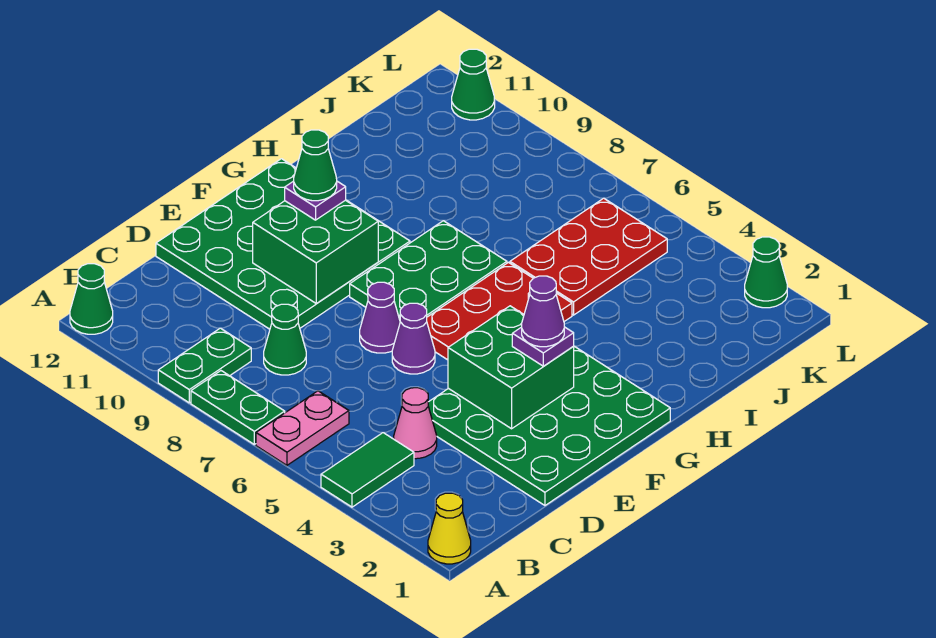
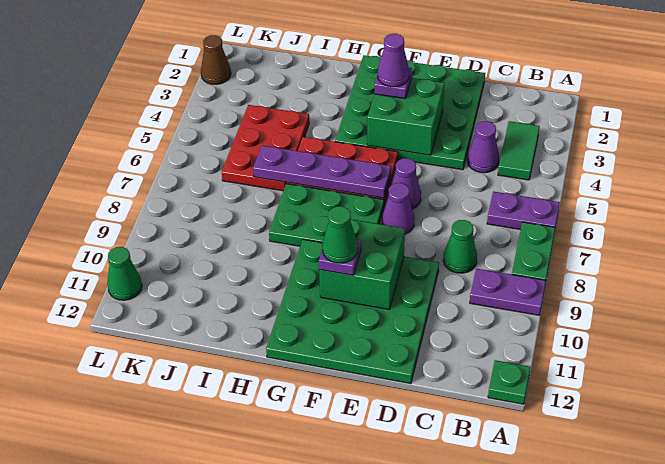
yellow cone A1 level 1 -> none
green tile A4:B4 level 1 -> green tile B3:B4 level 1
pink plate A6:B6 level 1 -> purple plate A6:B6 level 1
green plate A9:B9 level 1 -> purple plate A9:B9 level 1
green cone A12 level 1 -> green plate A12 level 1
pink cone C4 level 1 -> purple cone C4 level 1
none -> purple plate F6:I6 level 2
red plate I5:K6 level 1 -> red plate I4:J6 level 1
green cone L2 level 1 -> brown cone L2 level 1

